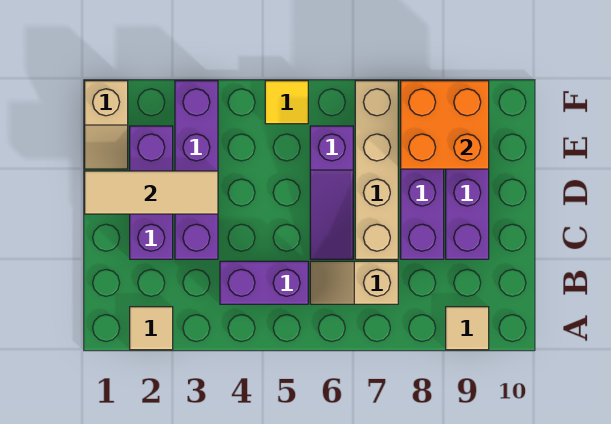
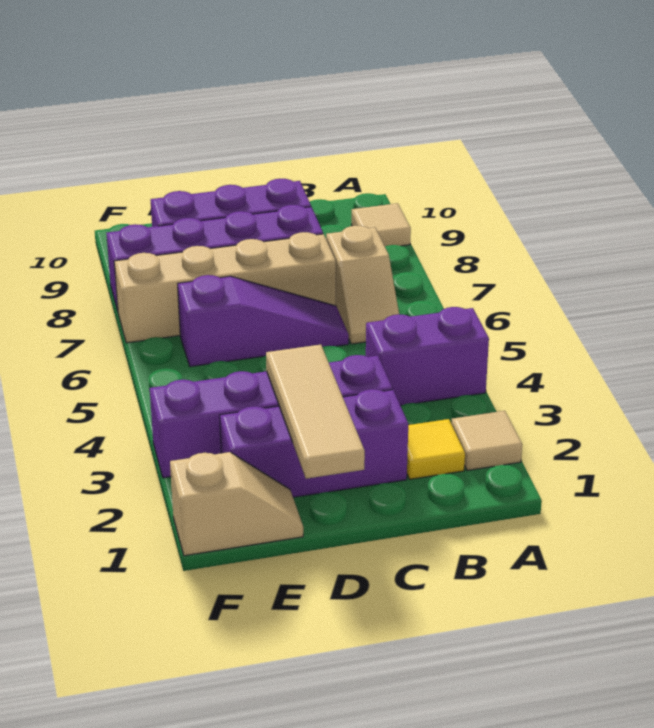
purple brick B4:B5 level 1 -> purple brick A4:B4 level 1
orange brick E8:F9 level 2 -> none
yellow tile F5 level 1 -> yellow tile B2 level 1

